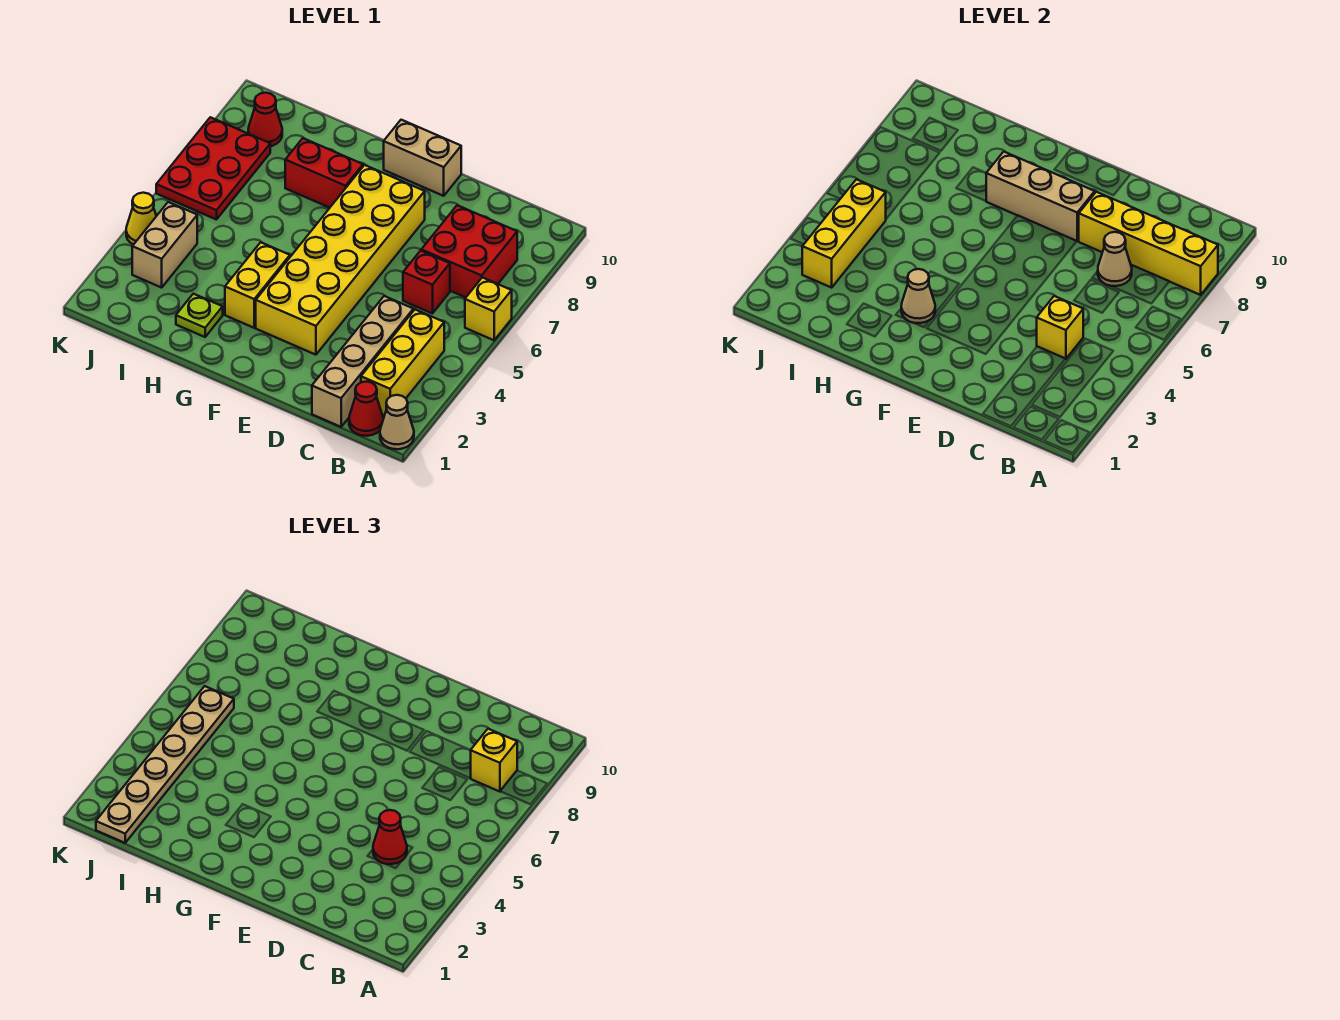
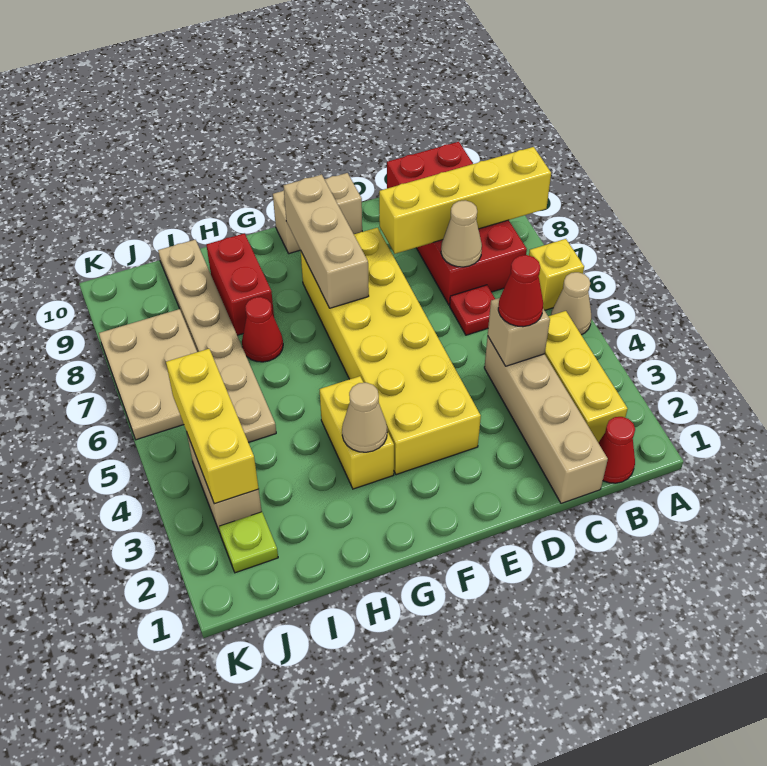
tan cone A1 level 1 -> tan cone A5 level 1
red brick B7:C8 level 1 -> red brick B7:C10 level 1
yellow brick B8 level 3 -> none
yellow brick C4 level 2 -> tan brick C4 level 2
red brick C6 level 1 -> red plate C6 level 1
tan brick E8:G8 level 2 -> tan brick F7:F9 level 2
red brick G8:H8 level 1 -> red brick H8:H9 level 1
lime plate H2 level 1 -> lime plate J2 level 1
tan plate J1:J6 level 3 -> tan plate I5:I10 level 1
red plate J6:K8 level 1 -> tan plate J6:K8 level 1
red cone J9 level 1 -> red cone H7 level 1
yellow cone K4 level 1 -> none

